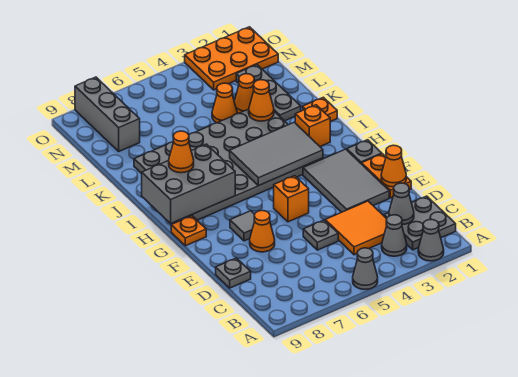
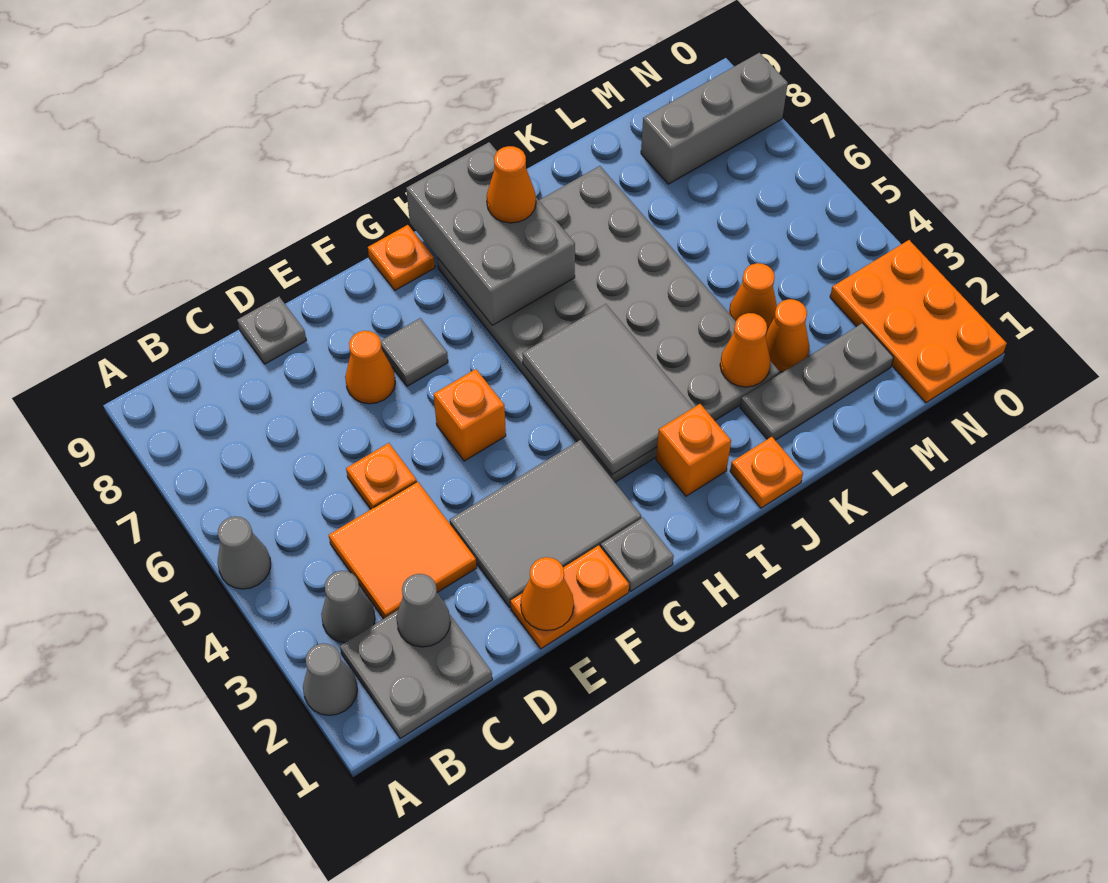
grey plate D5 level 1 -> orange plate D5 level 1

